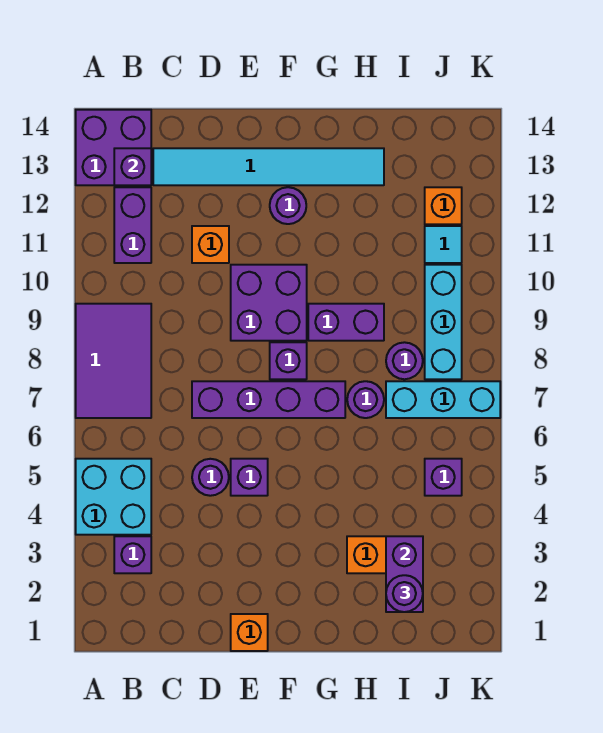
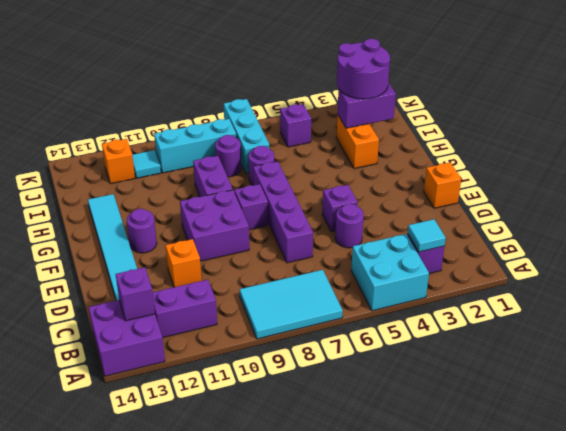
purple tile A7:B9 level 1 -> cyan tile A7:B9 level 1
none -> cyan tile B3 level 2
purple round brick I2 level 3 -> purple round brick I2:J3 level 3

